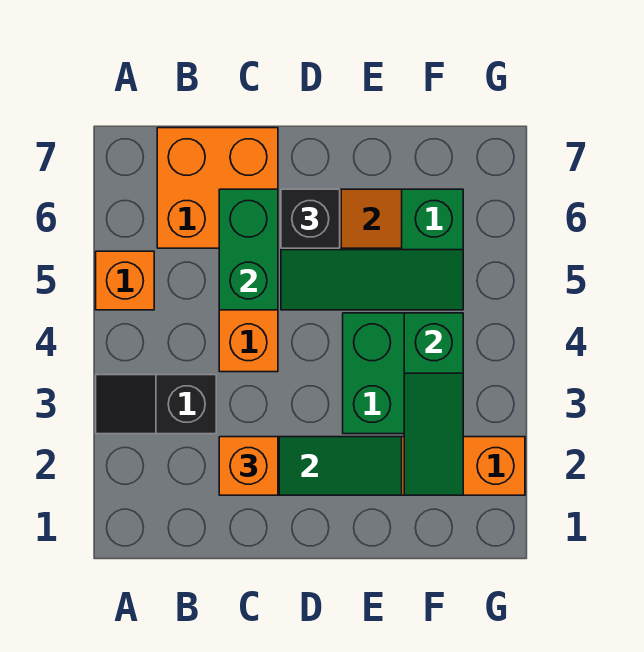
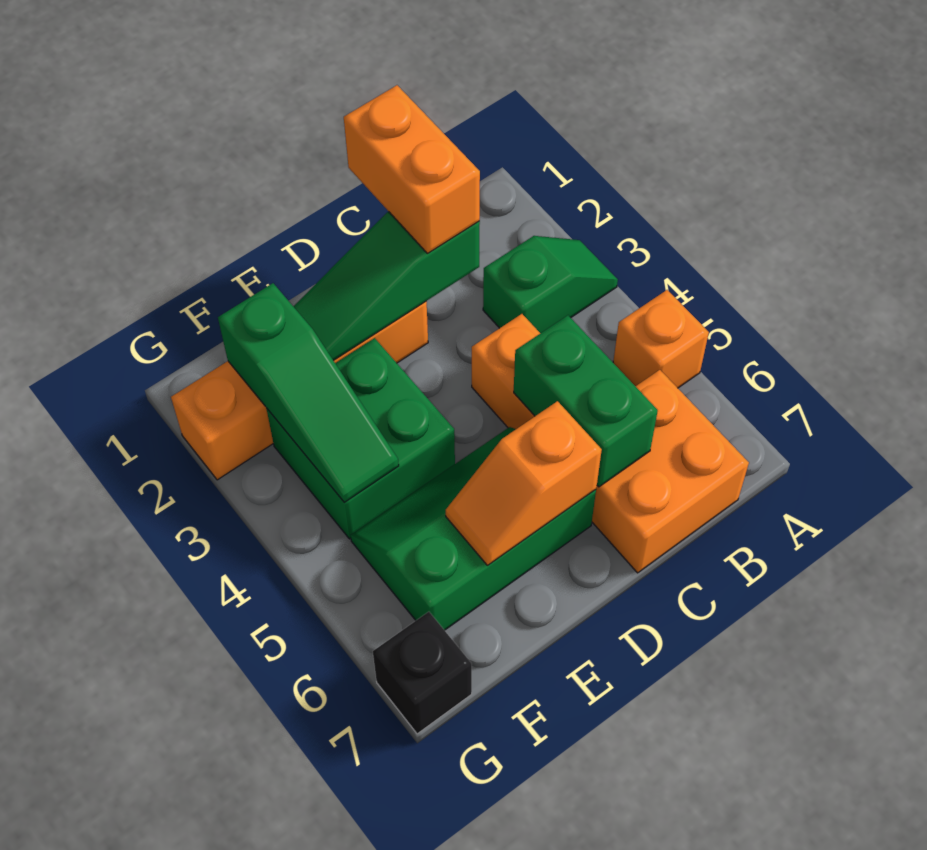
black slope A3:B3 level 1 top B -> green slope A3:B3 level 1 top B
orange brick C2 level 3 -> orange brick C1:C2 level 3
black brick D6 level 3 -> black brick G7 level 1
green slope F2:F4 level 2 top 4 -> green slope F2:F4 level 2 top 2

